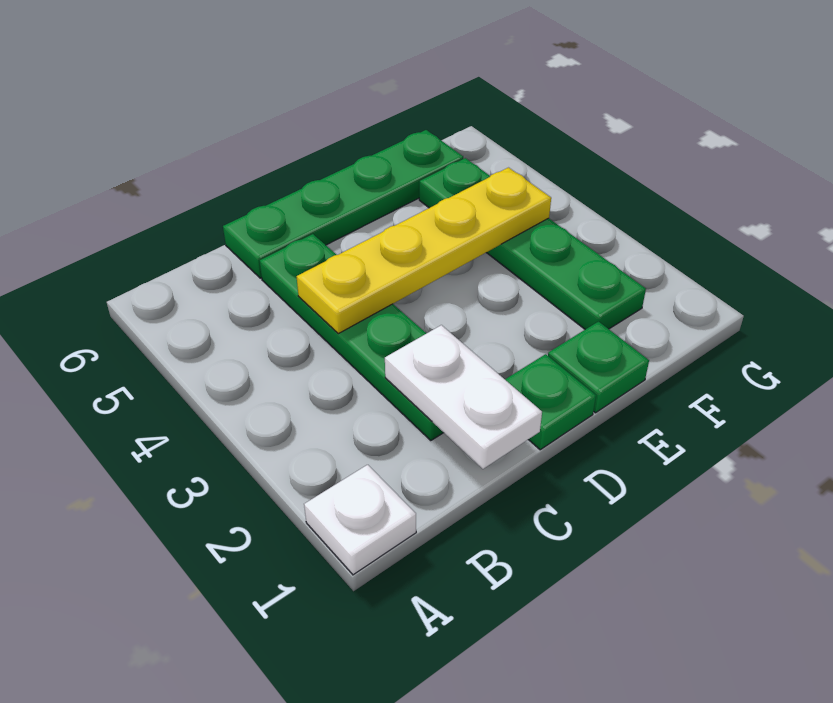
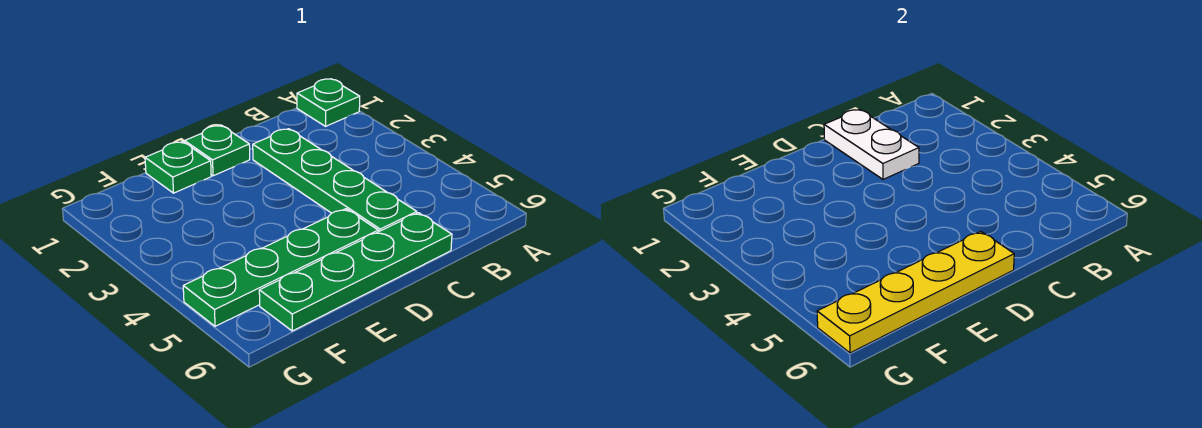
white plate A1 level 1 -> green plate A1 level 1
yellow plate C4:F4 level 2 -> yellow plate D6:G6 level 2
green plate F2:F5 level 1 -> green plate D5:G5 level 1

